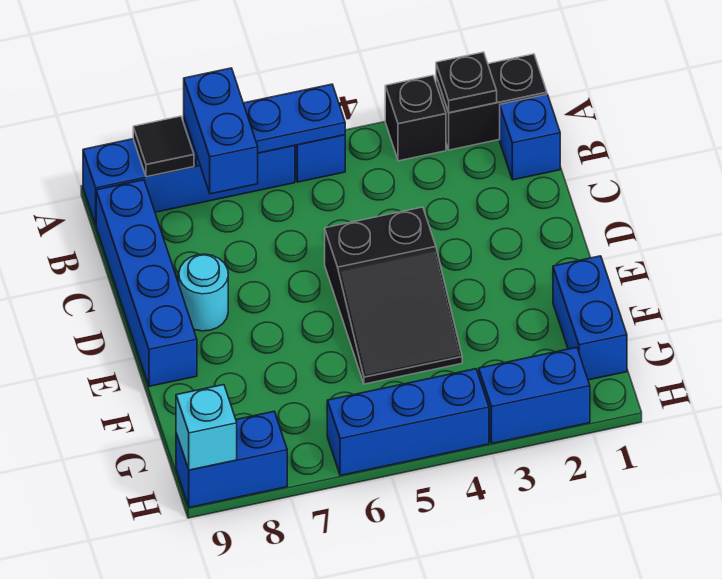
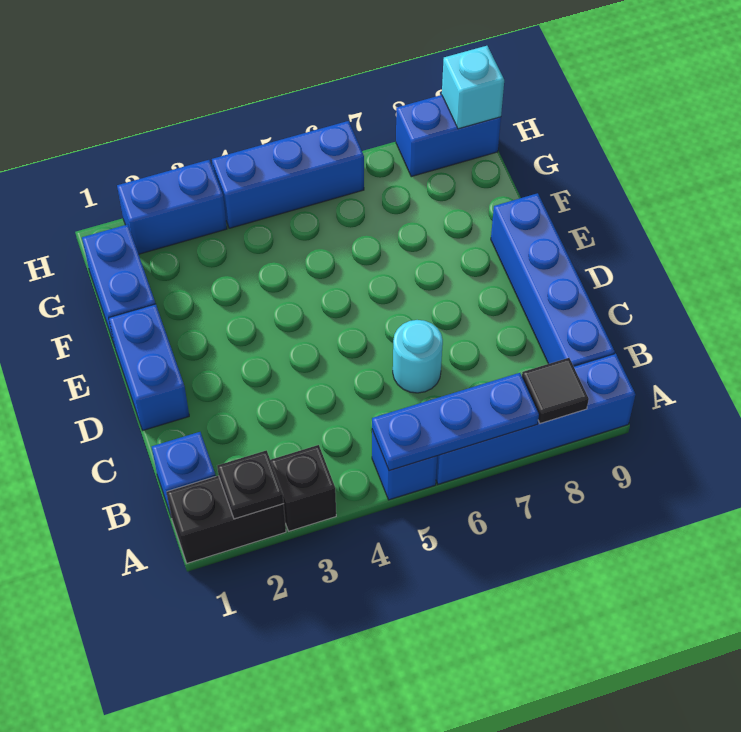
blue brick A7:B7 level 3 -> blue brick D1:E1 level 1
black slope D4:F5 level 1 top D -> none
cyan round brick D8 level 1 -> cyan round brick C6 level 1

